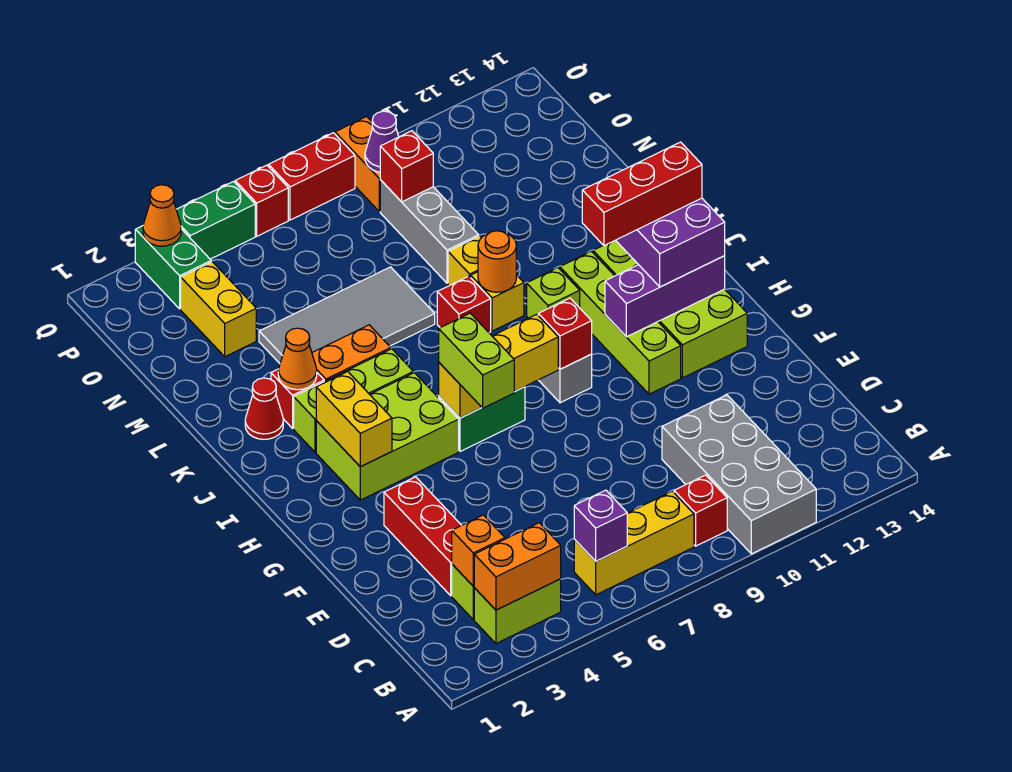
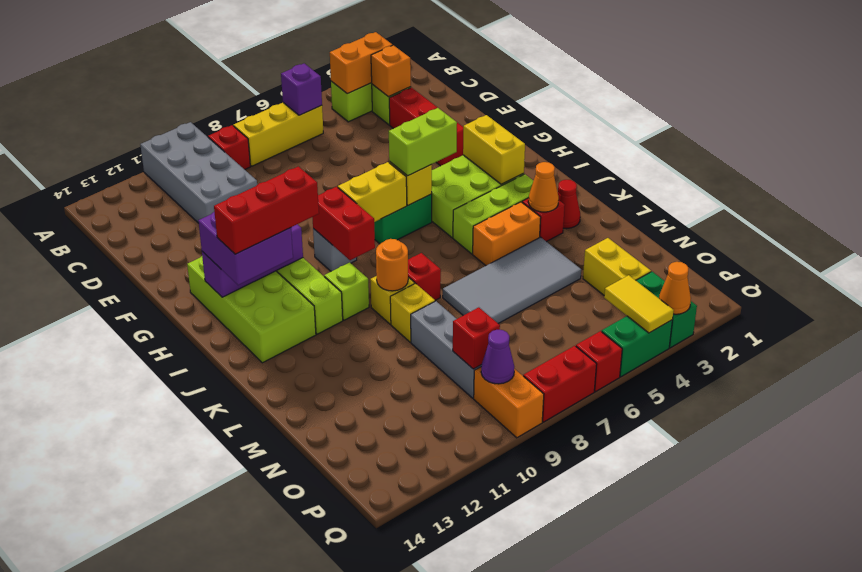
lime brick G6:H6 level 3 -> lime brick H5:H6 level 3
red brick H9 level 2 -> red brick H9:I9 level 2
none -> yellow tile P4:Q4 level 2

